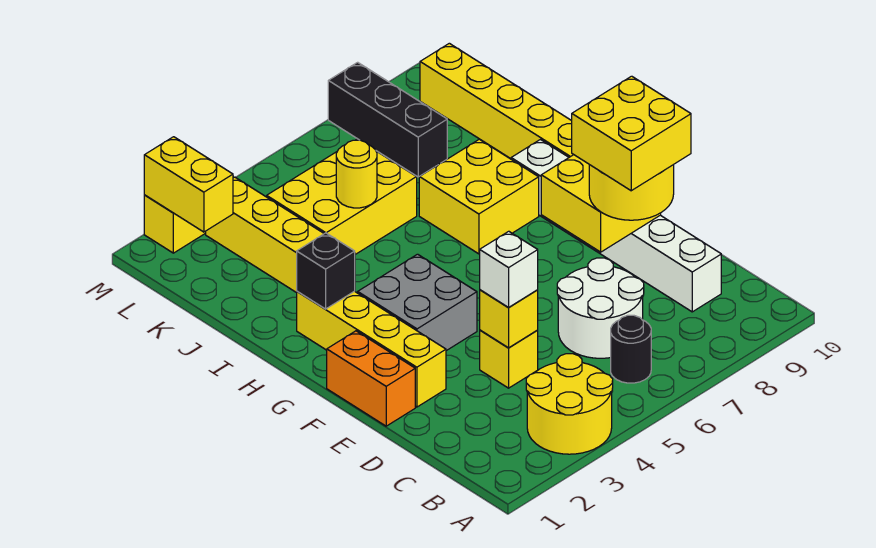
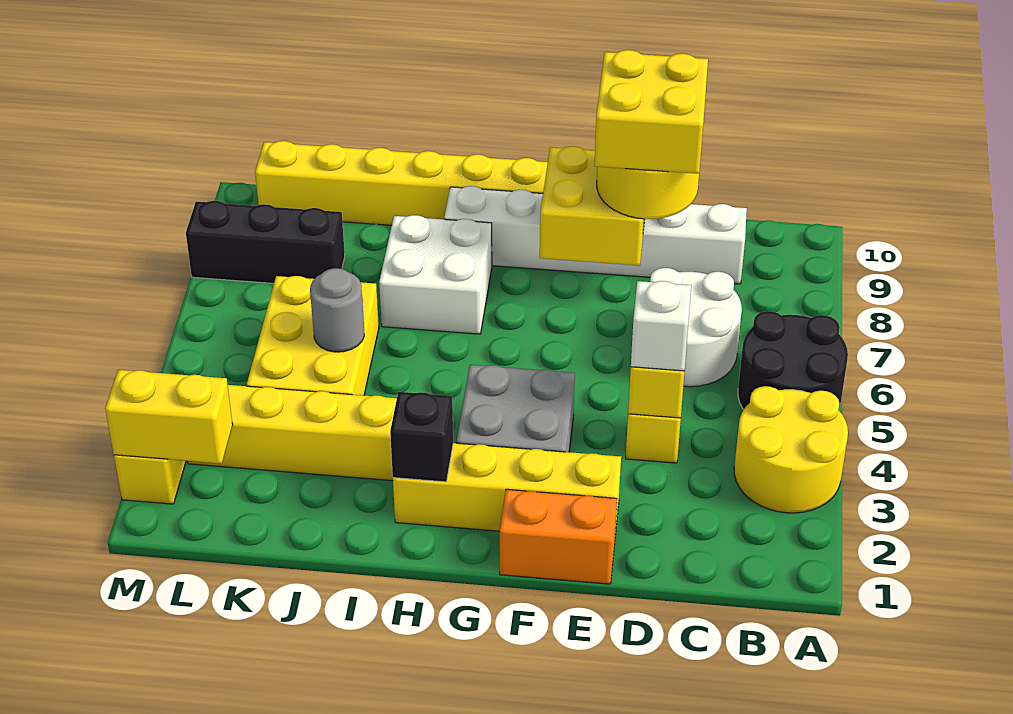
black round brick B6 level 1 -> black round brick A5:B6 level 1
yellow brick H7:I8 level 1 -> white brick H7:I8 level 1
yellow round brick J5 level 2 -> grey round brick J5 level 2

